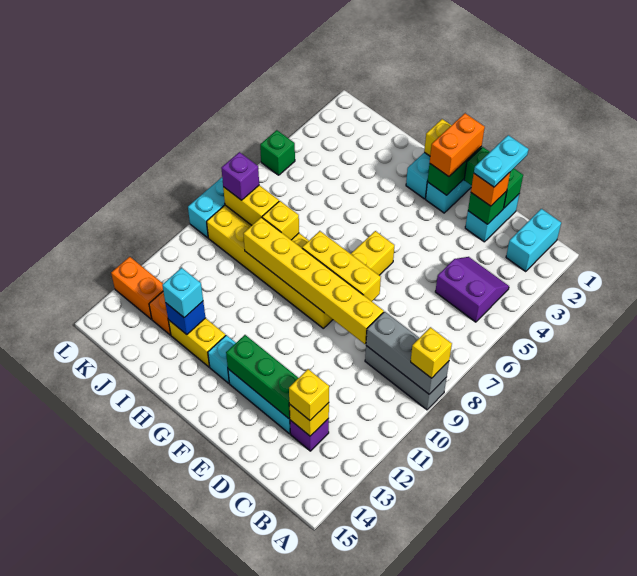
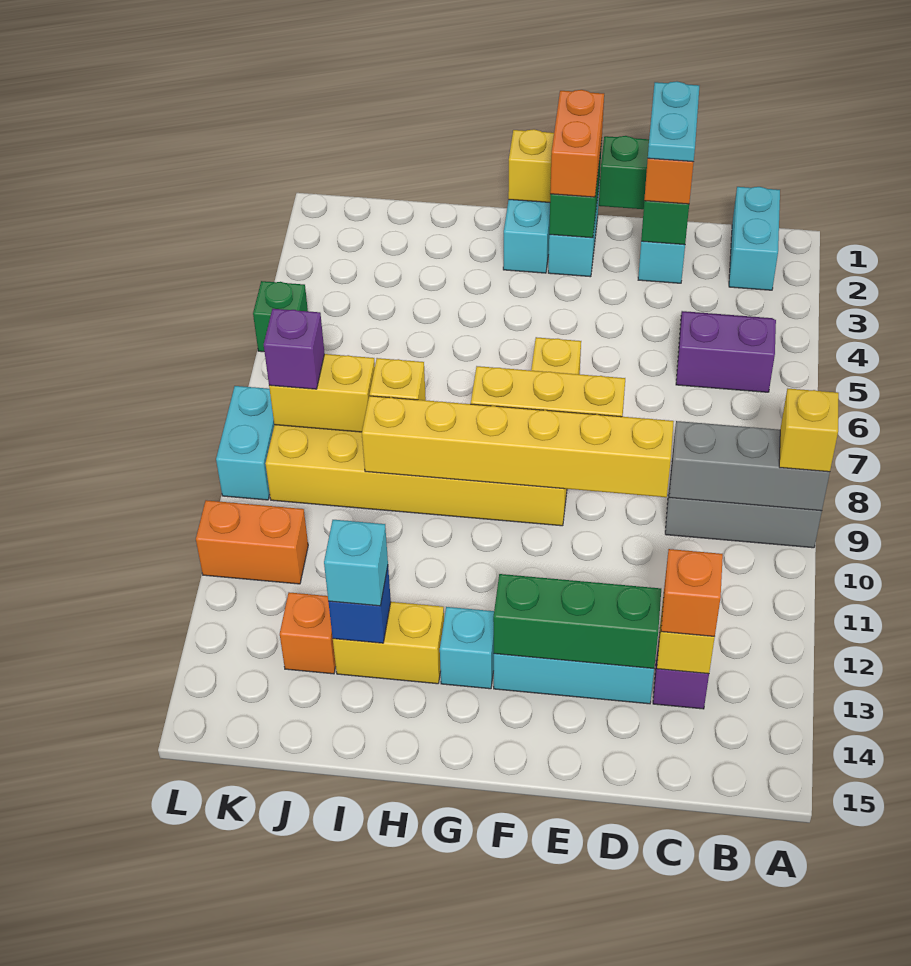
yellow brick C13 level 3 -> orange brick C13 level 3
orange brick K13:L13 level 1 -> orange brick K11:L11 level 1

